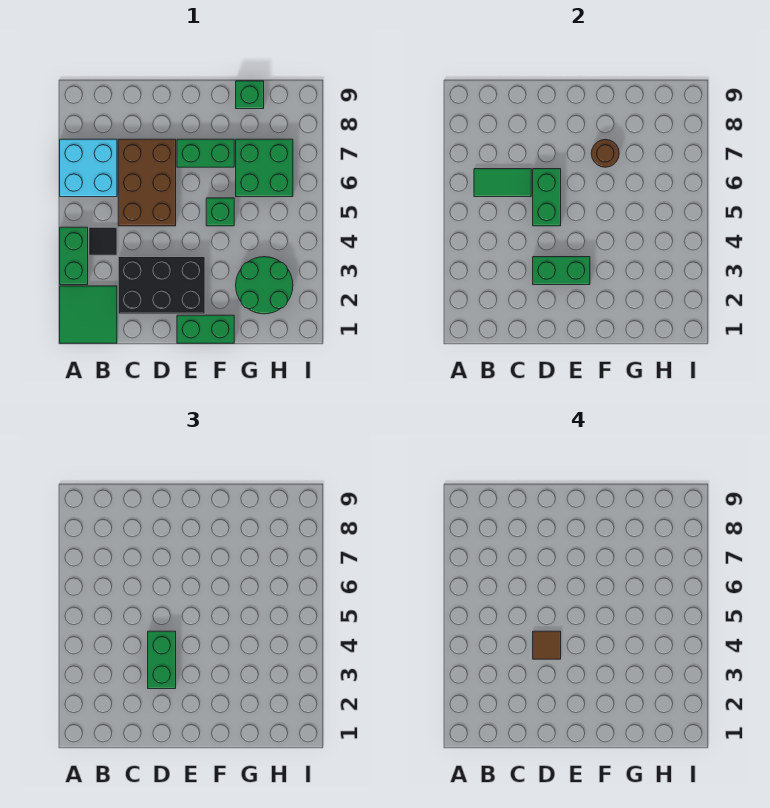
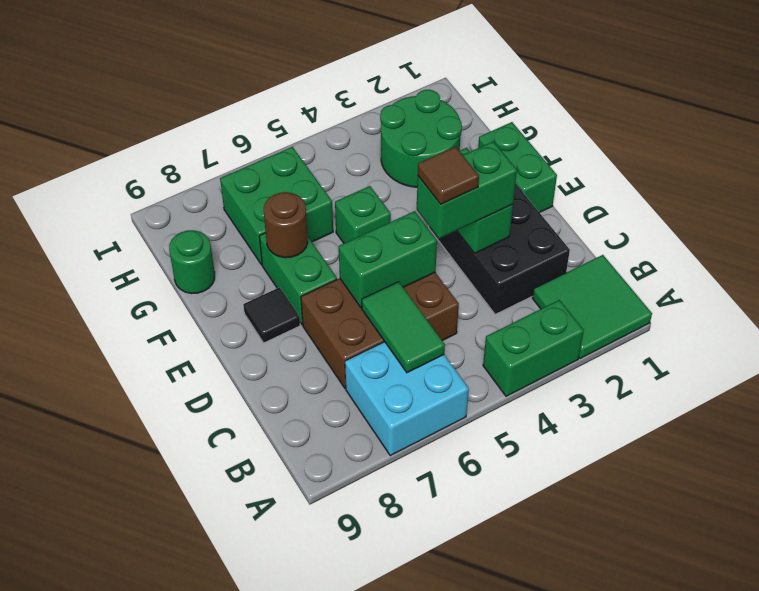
black tile B4 level 1 -> black tile E8 level 1
green brick G9 level 1 -> green round brick G9 level 1

